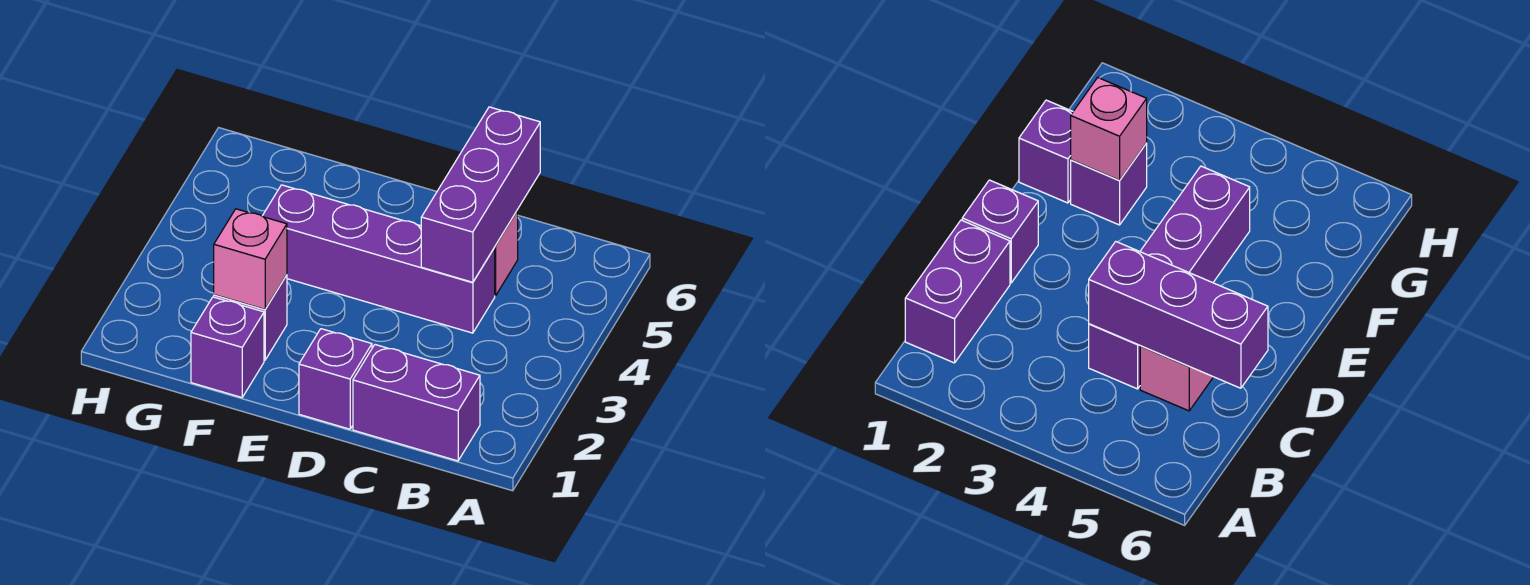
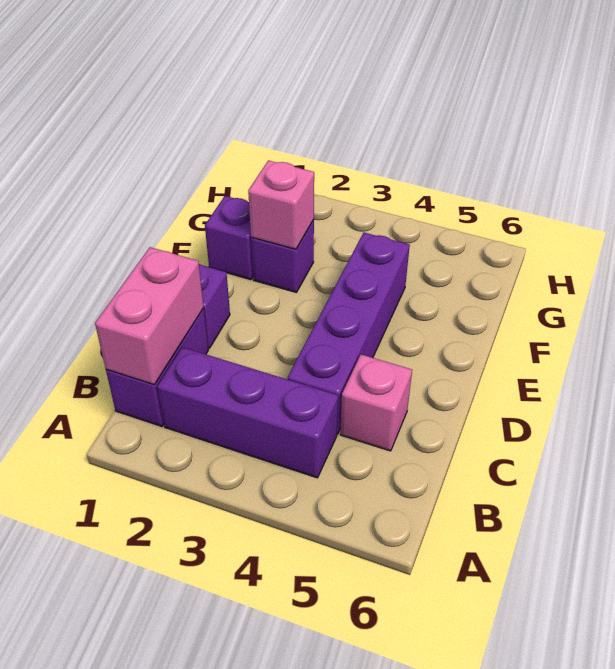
none -> pink brick B1:C1 level 2
purple brick C4:C6 level 2 -> purple brick B2:B4 level 1

